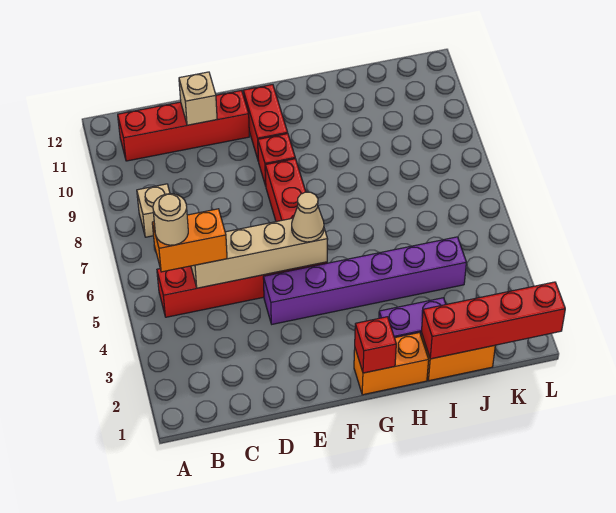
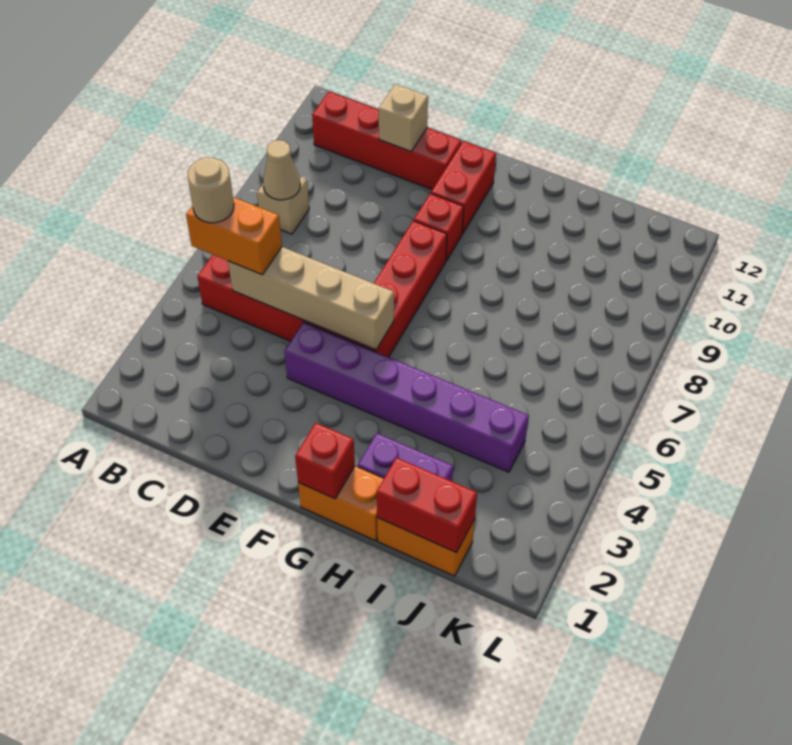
tan cone F5 level 3 -> tan cone B8 level 2
red brick I1:L1 level 2 -> red brick I1:J1 level 2

